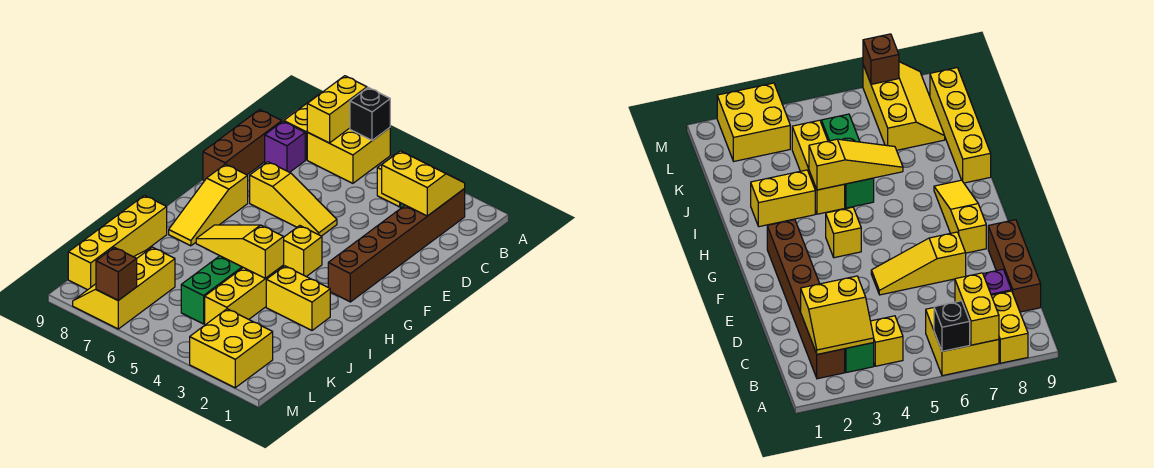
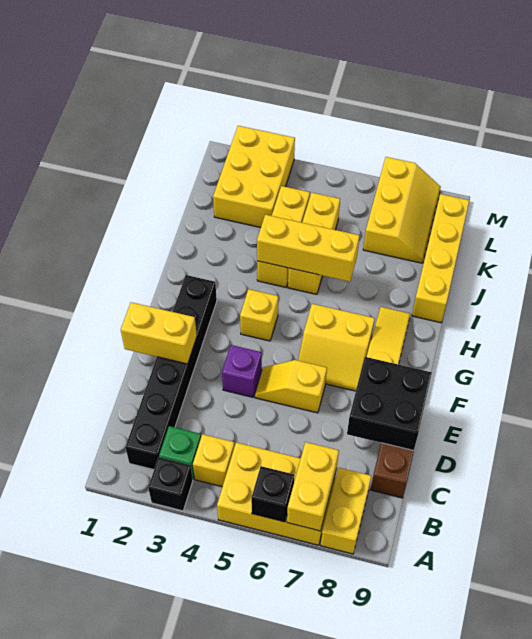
none -> black brick A3 level 1
yellow brick A6:B7 level 1 -> yellow brick A5:B7 level 1
brown brick B2:G2 level 1 -> black brick B2:G2 level 1
yellow slope B2:C3 level 2 top C -> yellow slope F6:G7 level 1 top G
purple brick C8 level 1 -> purple brick E4 level 1
none -> black brick D8:E9 level 2
yellow slope E5:E7 level 1 top 7 -> yellow slope E5:E6 level 1 top 6
yellow brick I2:I3 level 1 -> yellow brick E1:E2 level 2
yellow slope I4:I6 level 2 top 4 -> yellow brick I4:I6 level 2
green brick I5:K5 level 1 -> yellow brick I5:K5 level 1
yellow brick L2:M3 level 1 -> yellow brick K2:M3 level 1
brown brick M7 level 2 -> none

